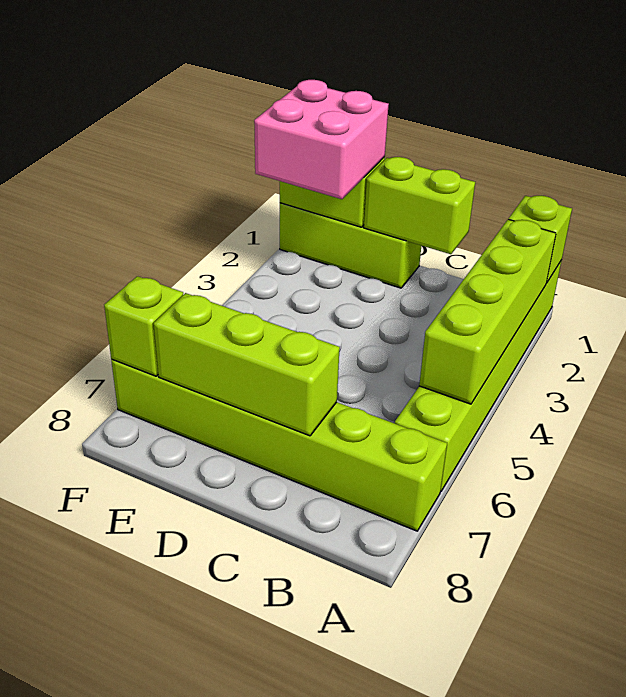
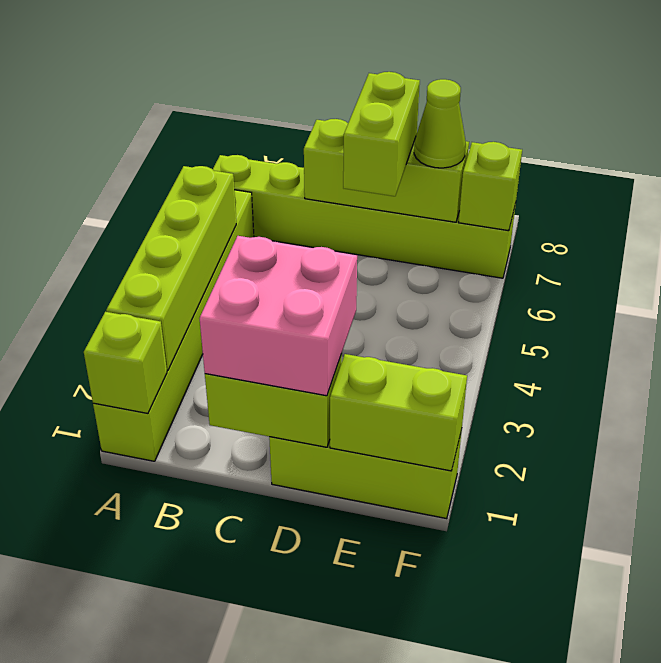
none -> lime brick D6:D7 level 3
pink brick E1:F2 level 3 -> pink brick C1:D2 level 3
none -> lime cone E7 level 3

